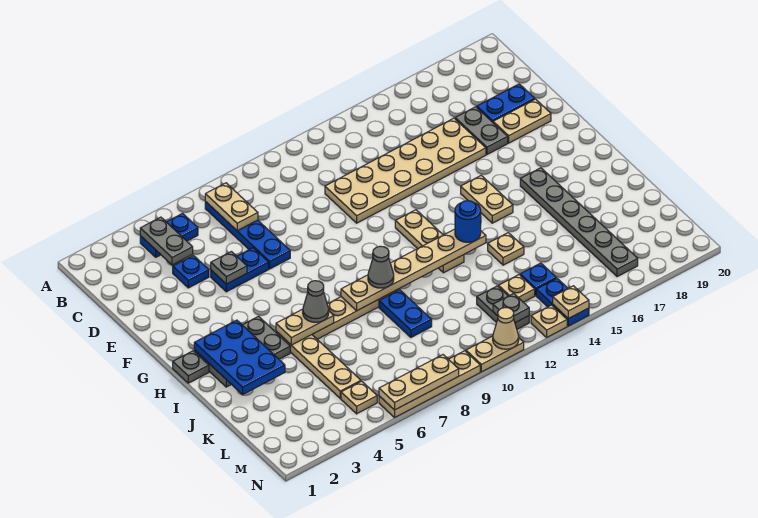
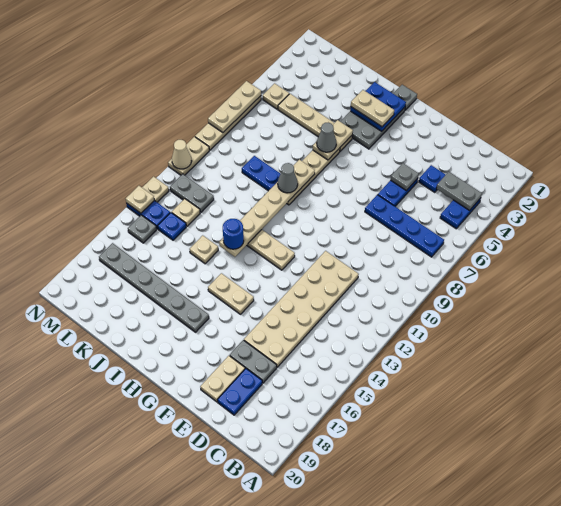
tan plate B7:C7 level 2 -> tan plate H3:I3 level 3
blue plate H2:J3 level 2 -> blue plate H2:I3 level 2
grey plate M12 level 2 -> grey plate M15 level 1

